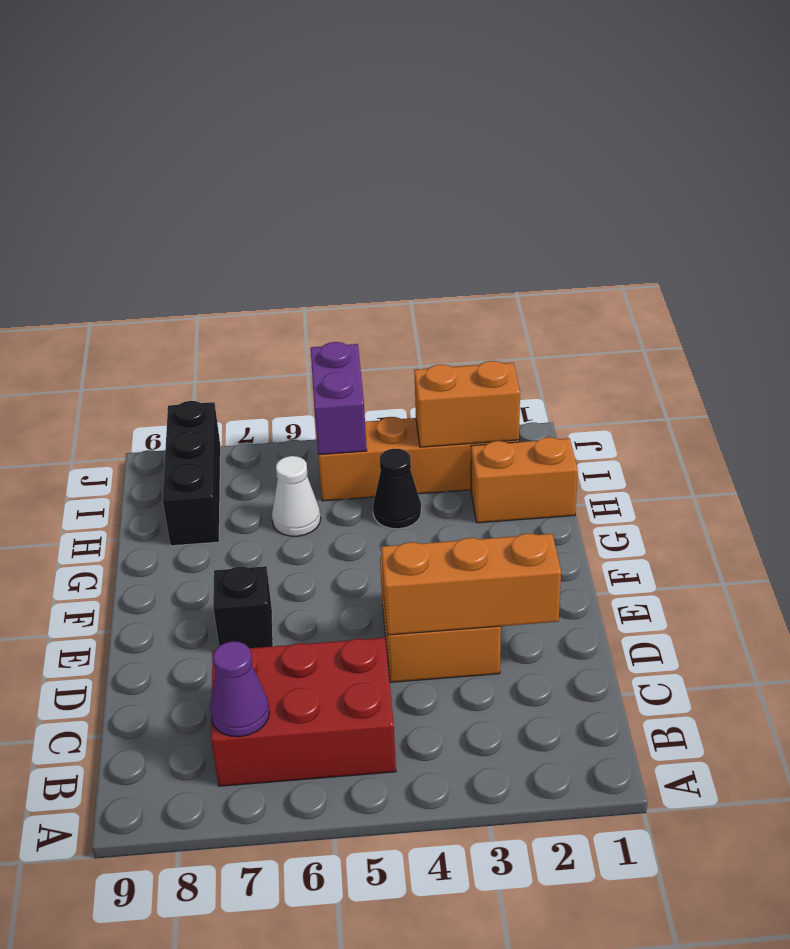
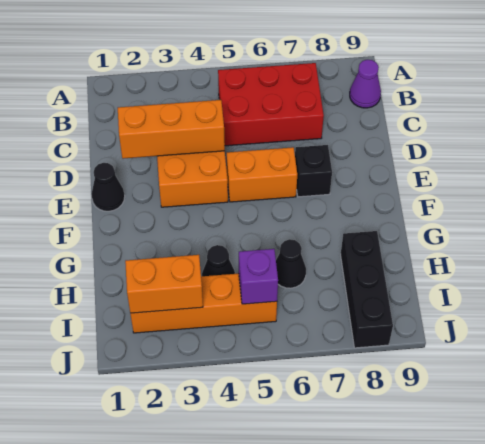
purple cone B7 level 2 -> purple cone B9 level 1
none -> black cone E1 level 1
orange brick H1:H2 level 1 -> orange brick E5:E6 level 1
white cone H6 level 1 -> black cone H6 level 1
purple brick I5:J5 level 2 -> purple brick I5 level 2

